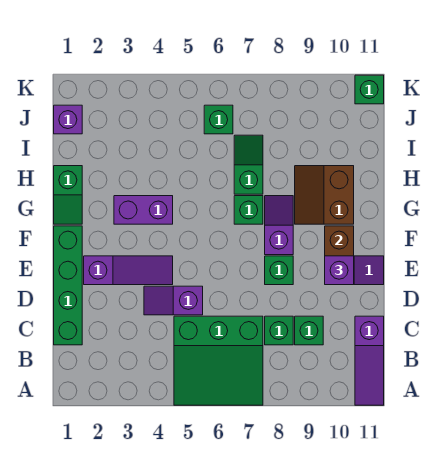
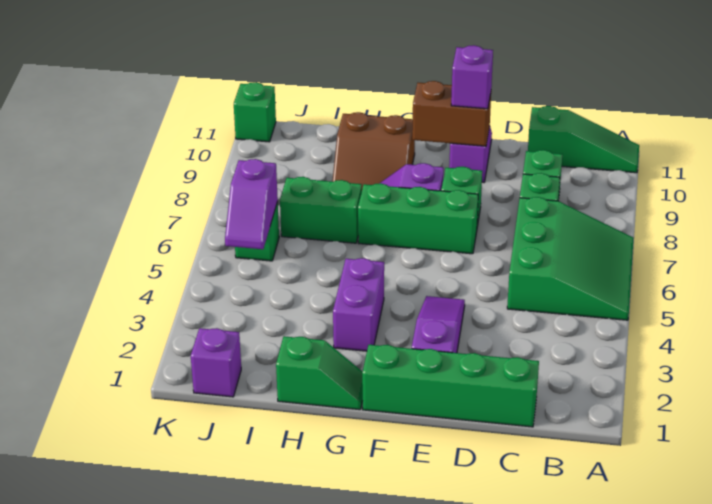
purple slope A11:C11 level 1 top C -> green slope A11:C11 level 1 top C
purple slope D4:D5 level 1 top 5 -> purple slope J5:J6 level 2 top 6
green brick G7 level 1 -> green brick E7:G7 level 1
green slope H7:I7 level 1 top H -> green brick H7:I7 level 1

